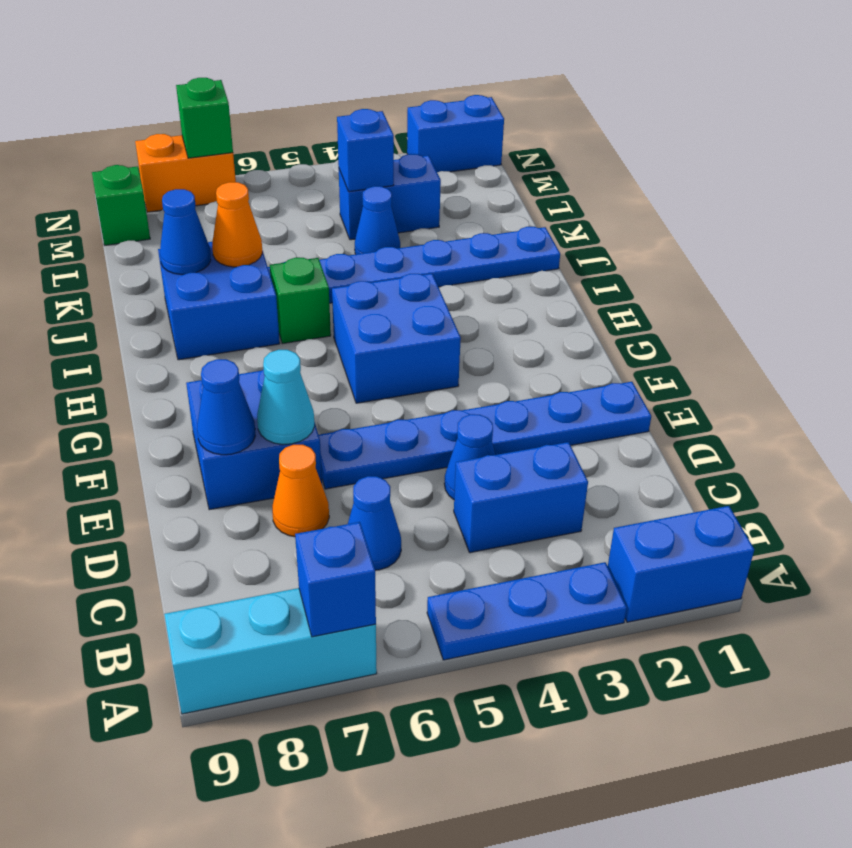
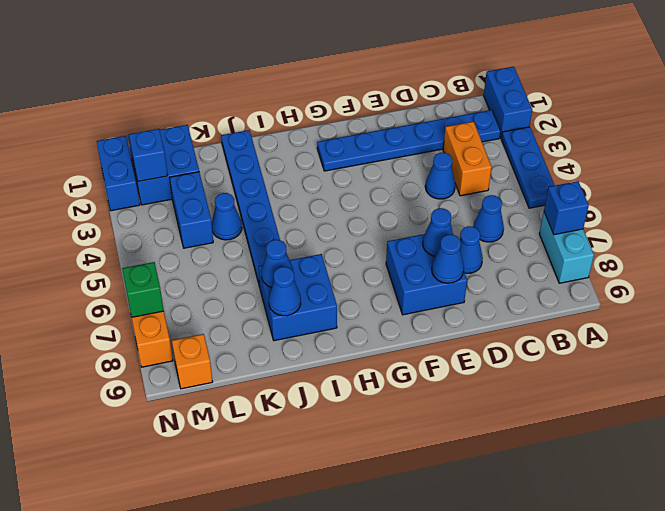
cyan brick A7:A9 level 1 -> cyan brick A7:A8 level 1
blue brick C3:C4 level 1 -> orange brick C3:C4 level 1
orange cone D7 level 1 -> blue cone D7 level 1
blue plate E1:E6 level 1 -> blue plate B2:G2 level 1
cyan cone E7 level 2 -> blue cone E7 level 2
blue brick G4:H5 level 1 -> blue brick L1:M2 level 1
green brick I6 level 1 -> none
orange cone J7 level 2 -> blue cone J7 level 2
blue brick L4 level 2 -> blue brick M2 level 2
green brick M9 level 1 -> orange brick M9 level 1

